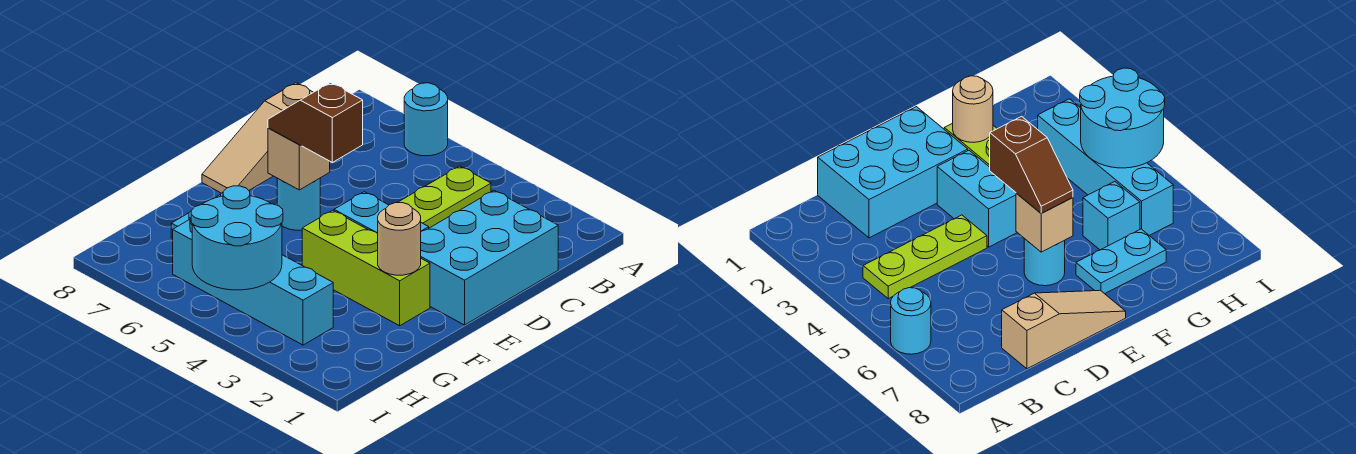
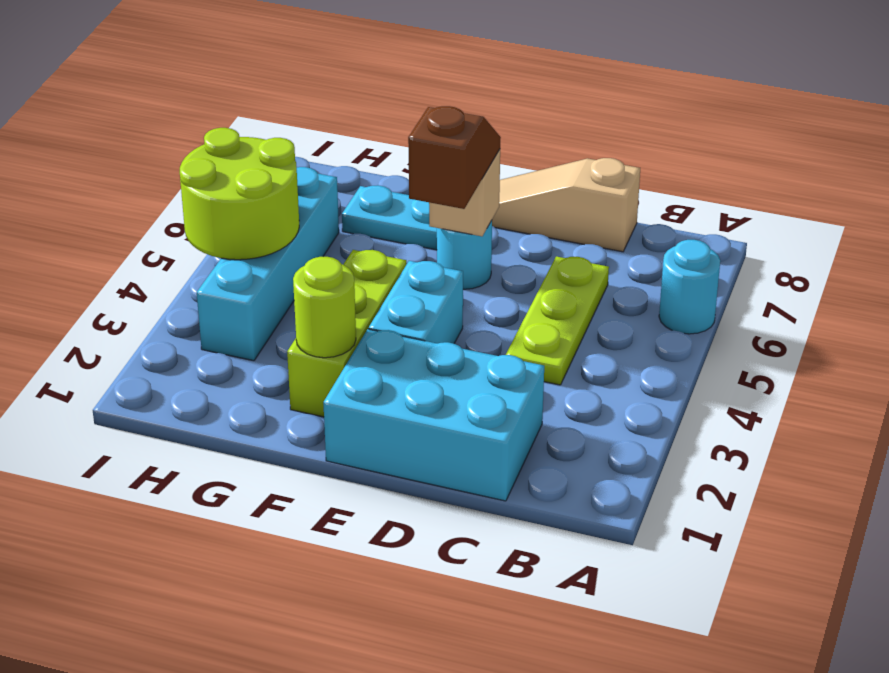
lime plate B4:D4 level 1 -> lime plate C4:C6 level 1
tan round brick F2 level 2 -> lime round brick F2 level 2
cyan brick G6 level 1 -> none
cyan round brick H4:I5 level 2 -> lime round brick H4:I5 level 2

